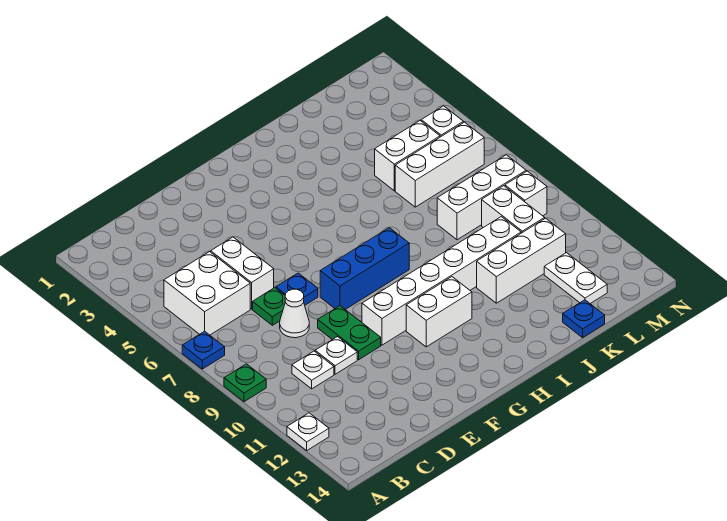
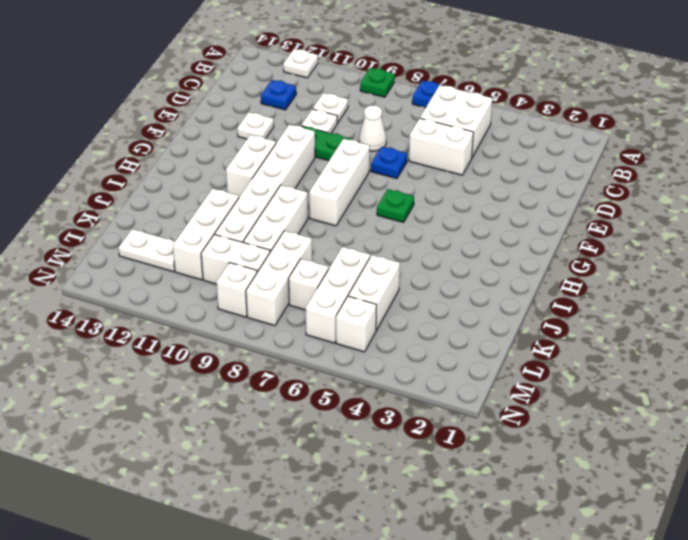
green plate D7 level 1 -> green plate G6 level 1
none -> white plate E12 level 1
blue brick F8:H8 level 1 -> white brick F8:H8 level 1
none -> white brick I9:K9 level 1
blue plate K14 level 1 -> blue plate C12 level 1
none -> white brick L7 level 1

